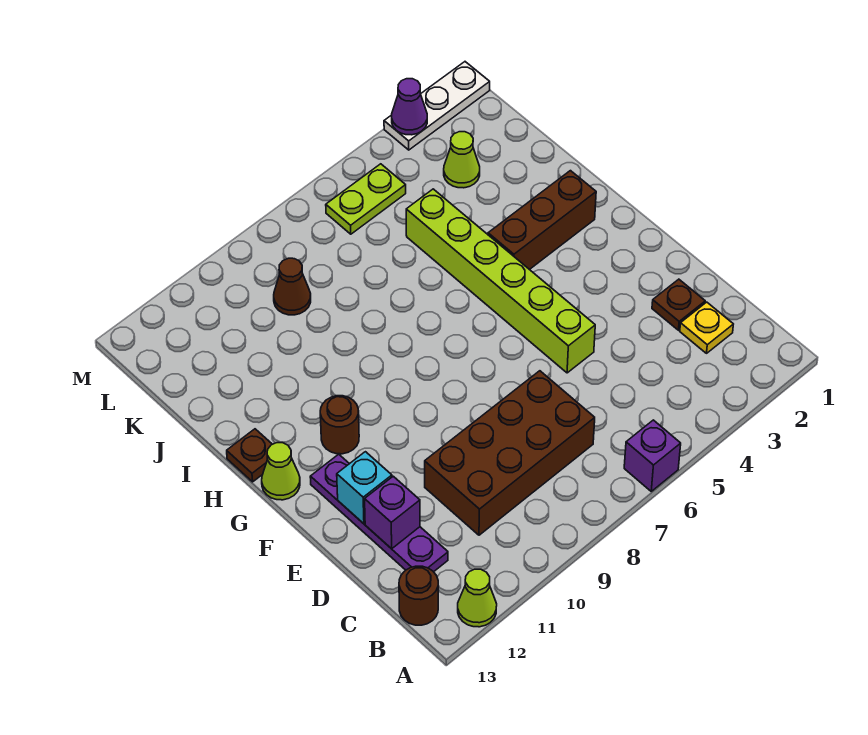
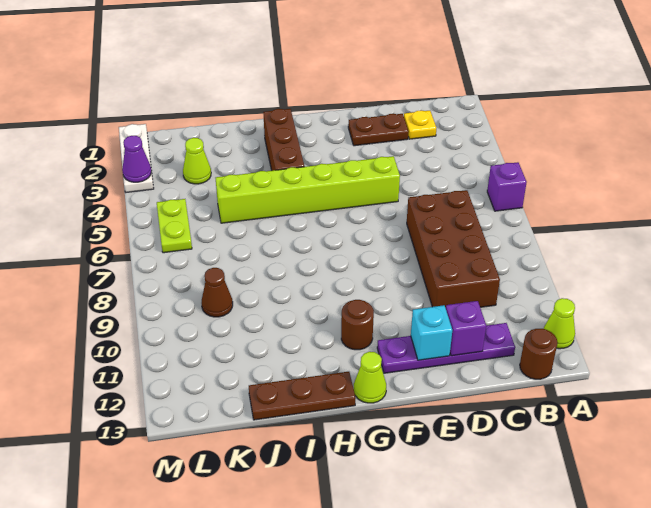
brown plate D2 level 1 -> brown plate D2:E2 level 1
brown plate H13 level 1 -> brown plate H13:J13 level 1

